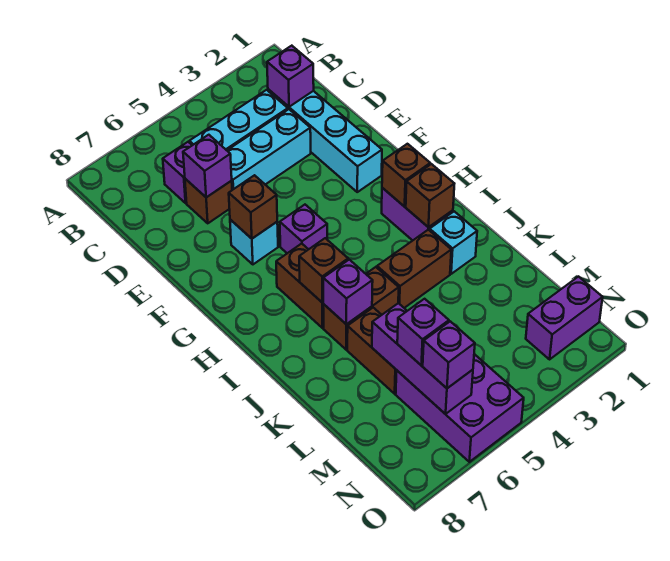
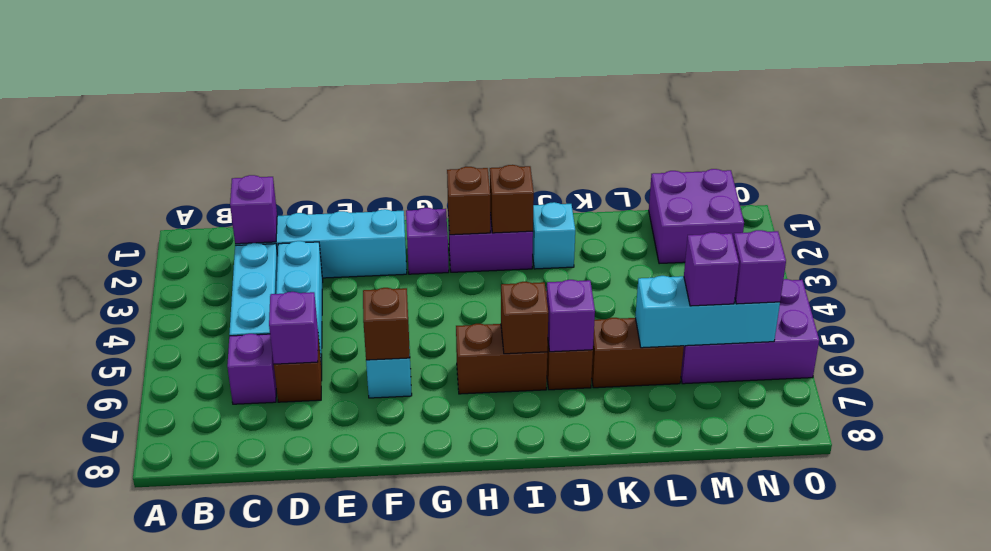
purple brick G5 level 1 -> purple brick G2 level 1
brown brick J3:J4 level 1 -> none
purple brick L6:N6 level 2 -> cyan brick L6:N6 level 2
purple brick N1:N2 level 1 -> purple brick M1:N2 level 1

